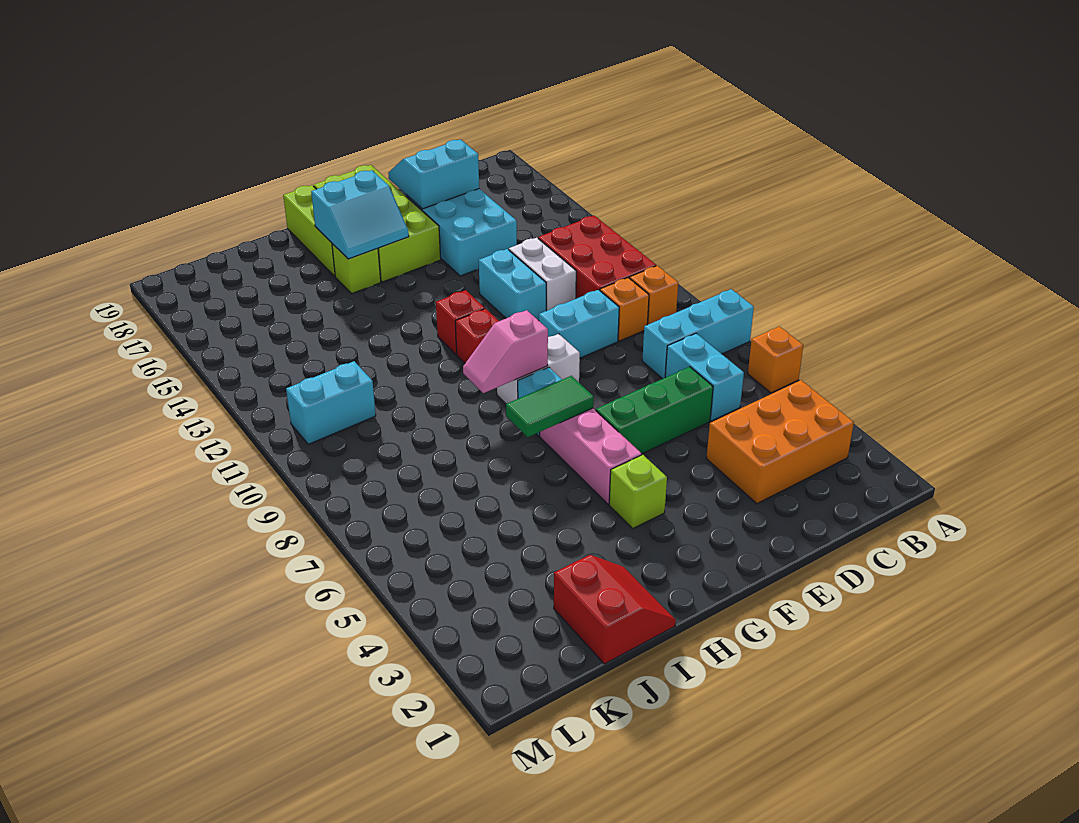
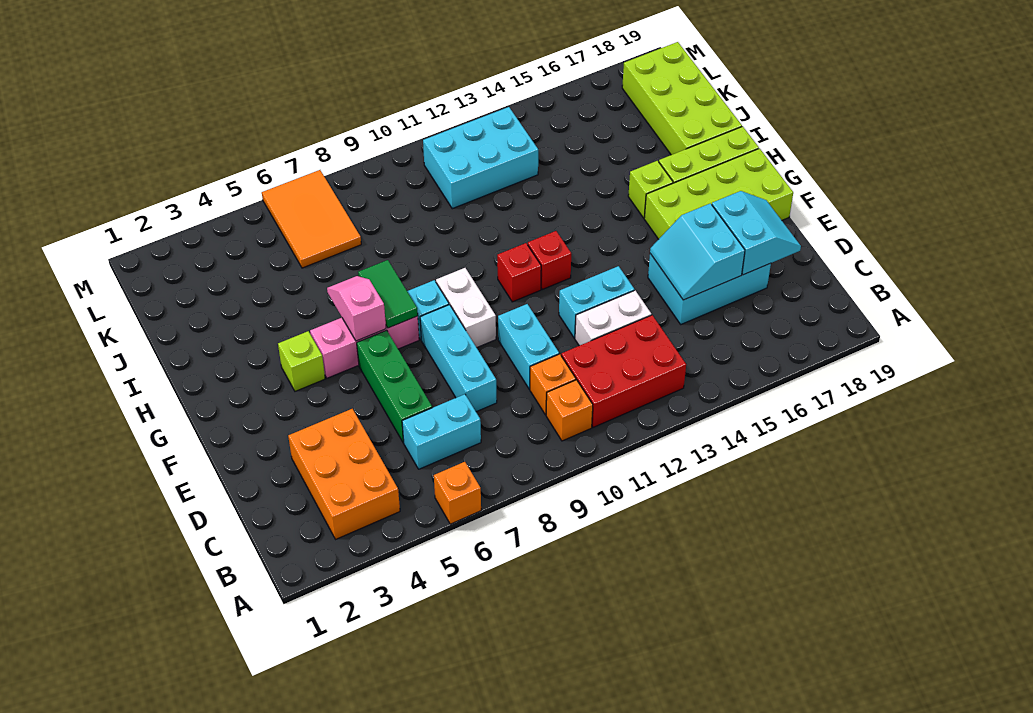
cyan brick A8:C8 level 1 -> cyan brick D8:F8 level 1
pink slope G9:H9 level 2 top G -> pink slope G6:H6 level 2 top G
cyan slope G16:H17 level 2 top 17 -> cyan slope D15:E16 level 2 top 16
red slope I1:J2 level 1 top J -> none
none -> lime brick I18:L19 level 1
none -> orange tile K6:M7 level 1
cyan brick K11:L11 level 1 -> cyan brick K11:L13 level 1

